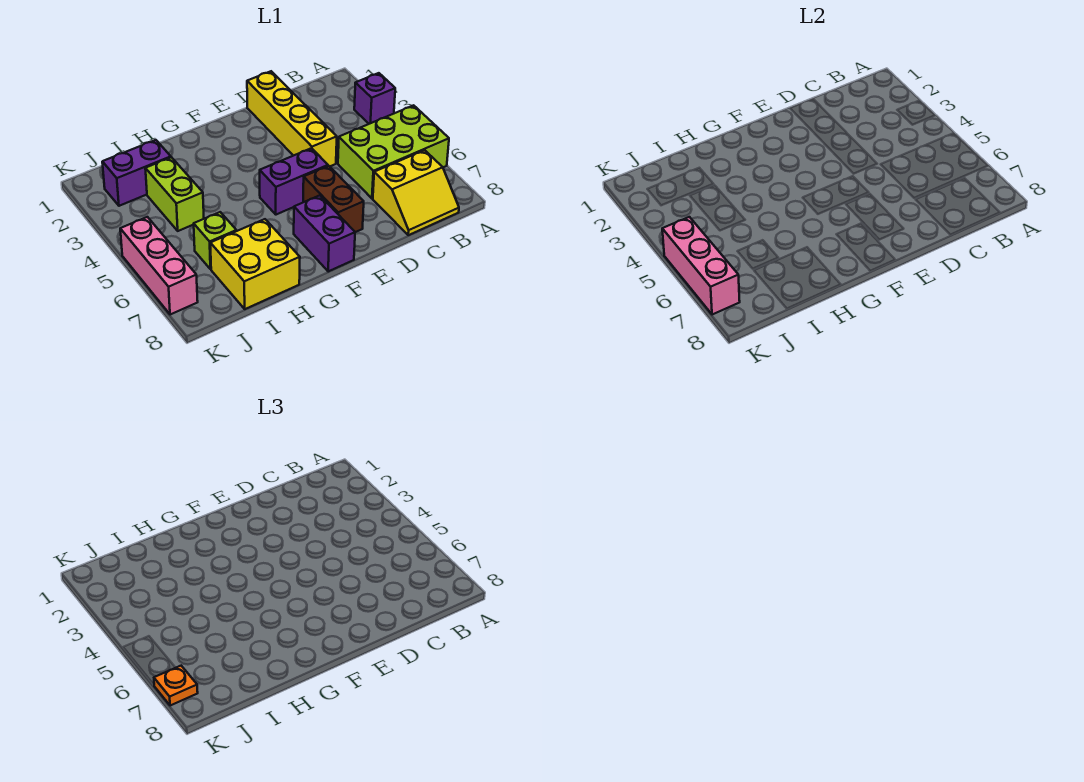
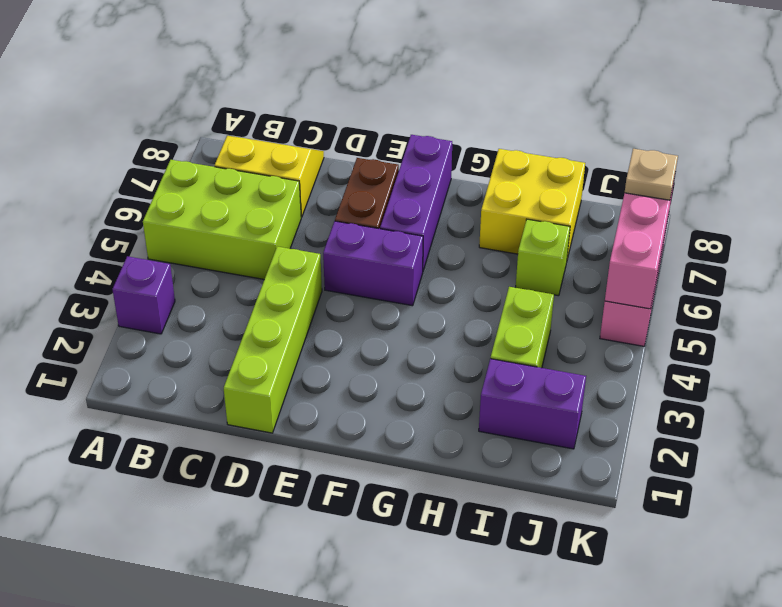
yellow brick D1:D4 level 1 -> lime brick D1:D4 level 1
purple brick F7:F8 level 1 -> purple brick F6:F8 level 1
orange plate K7 level 3 -> tan plate K7 level 3

